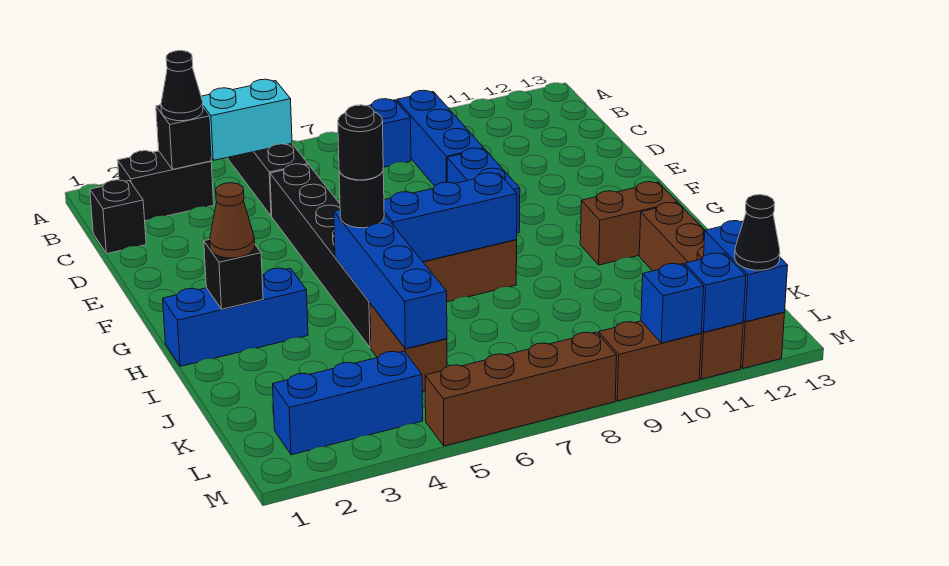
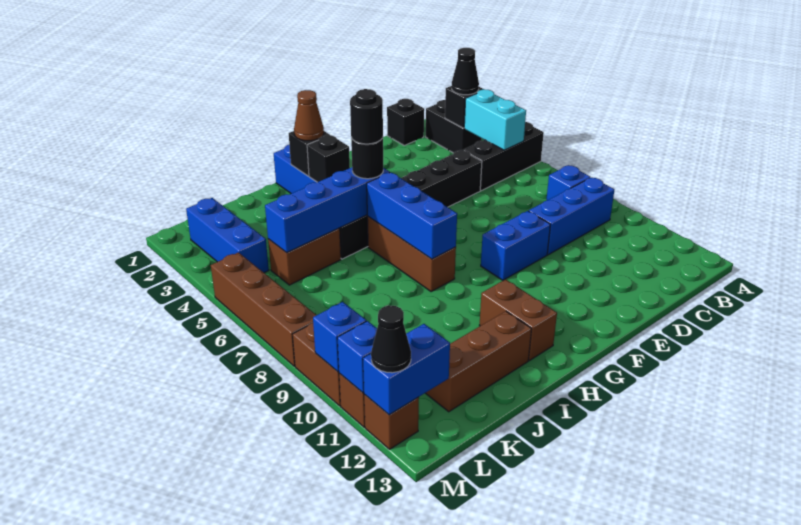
none -> black brick H3 level 2

